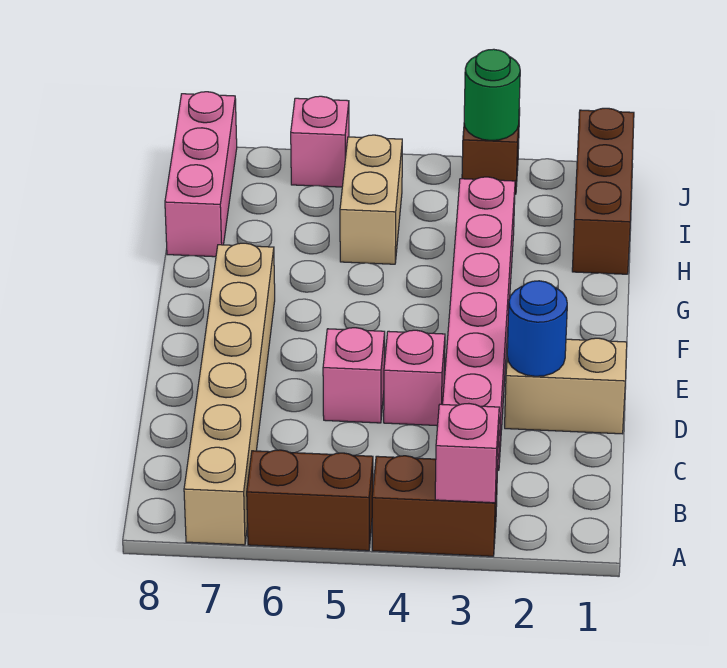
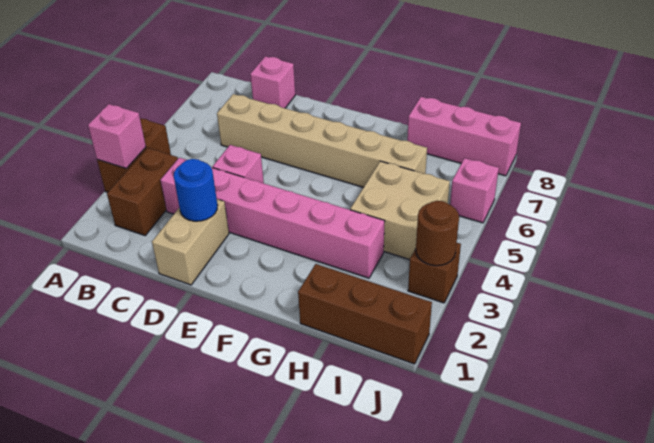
brown brick A5:A6 level 1 -> brown brick B2:B3 level 1
tan brick A7:F7 level 1 -> tan brick C6:H6 level 1
pink brick D5 level 1 -> pink brick C8 level 1
tan brick H5:I5 level 1 -> tan brick H4:I5 level 1
green round brick J3 level 2 -> brown round brick J3 level 2

